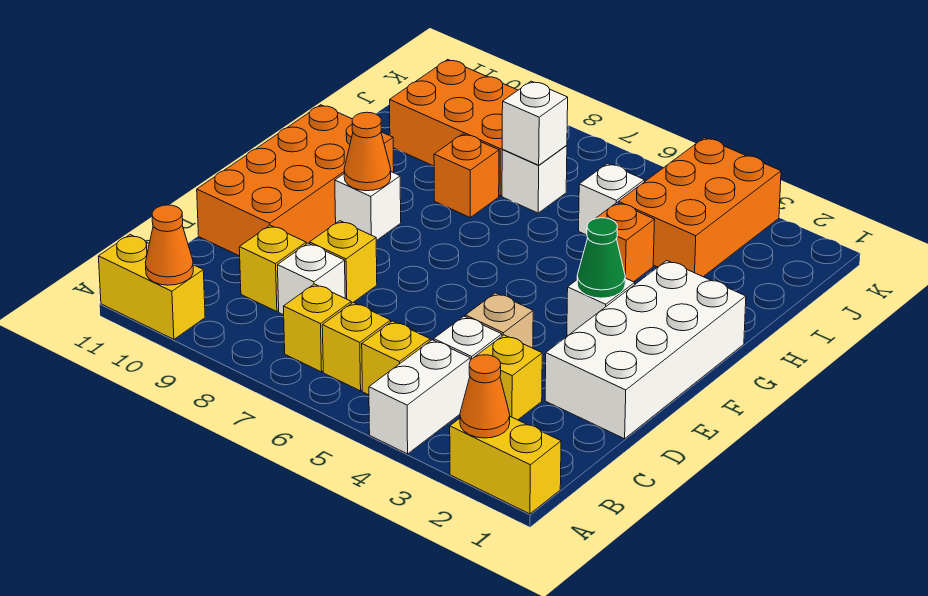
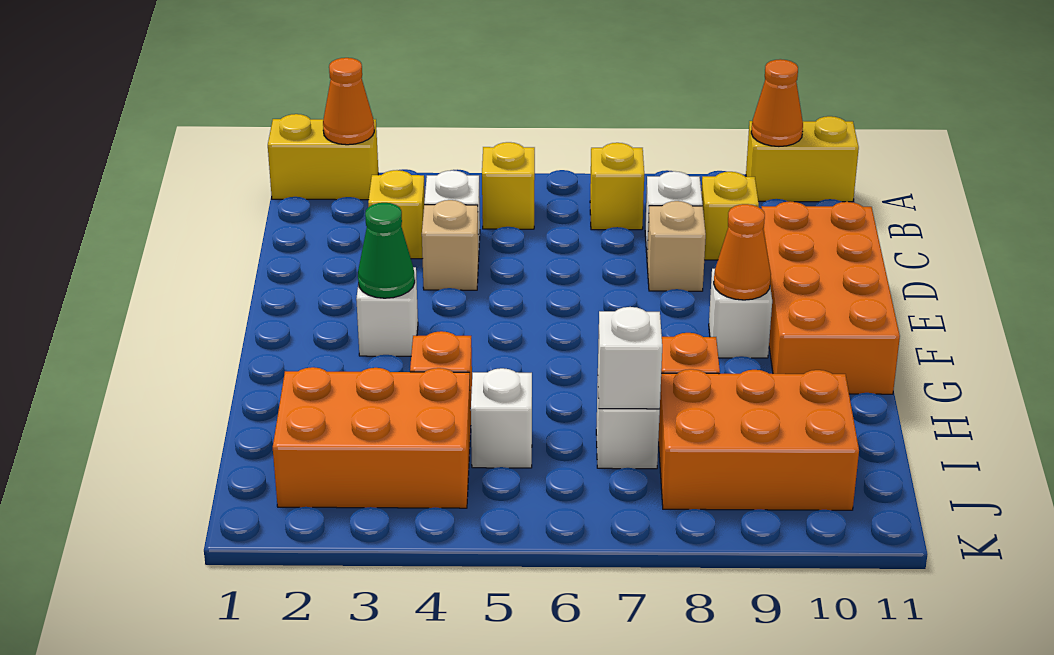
white brick A4:B4 level 1 -> none
yellow brick B6 level 1 -> none
white brick D1:G2 level 1 -> none
yellow brick D8 level 1 -> tan brick D8 level 1
orange brick I3:K4 level 1 -> orange brick I2:J4 level 1

